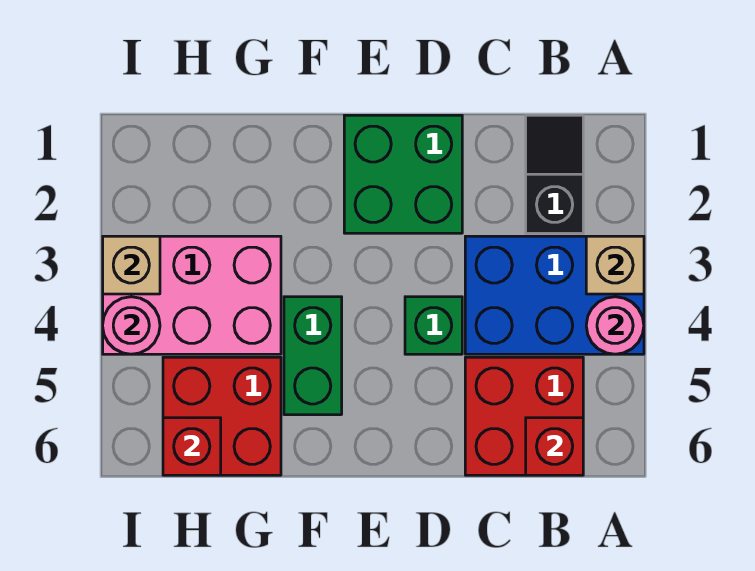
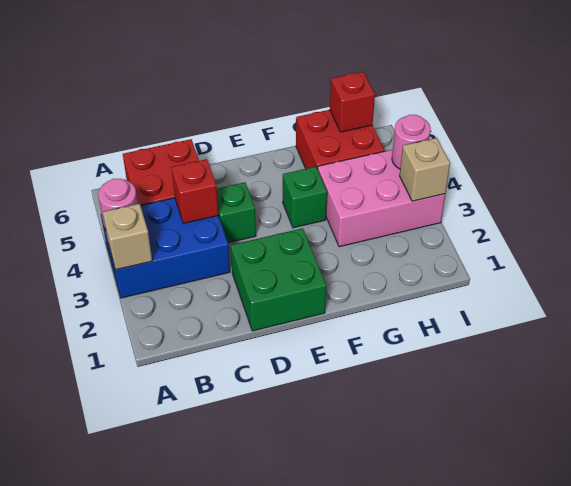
black slope B1:B2 level 1 top 2 -> none
red brick B6 level 2 -> red brick C4 level 2
green brick F4:F5 level 1 -> green brick F4 level 1

